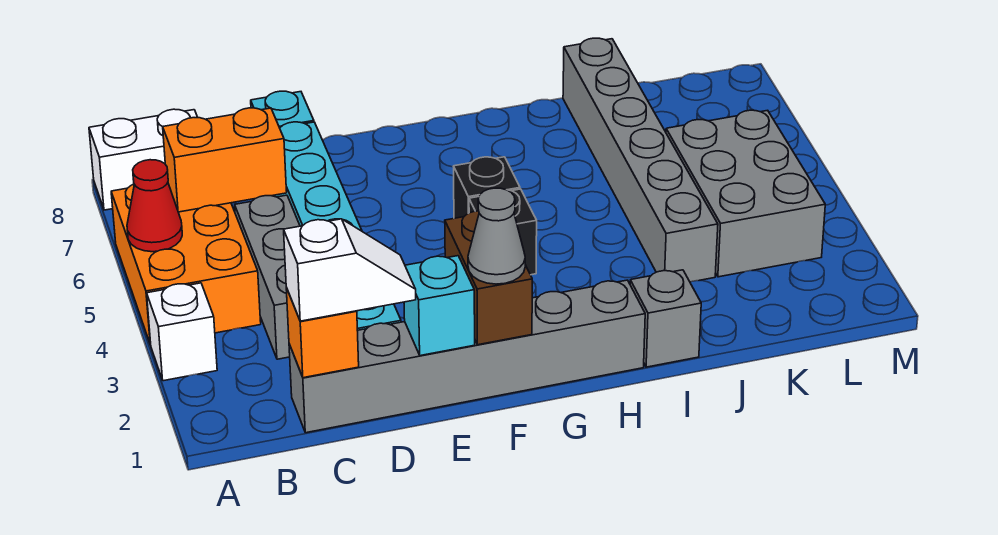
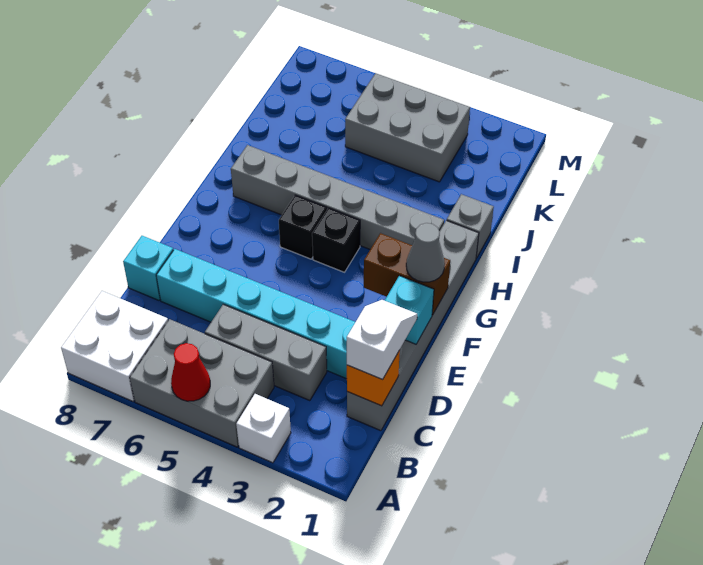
orange brick A4:B6 level 1 -> grey brick A4:B6 level 1
white brick A8:B8 level 1 -> white brick A7:B8 level 1
orange brick B6:C6 level 2 -> none
grey brick J3:J8 level 1 -> grey brick H2:H7 level 1

